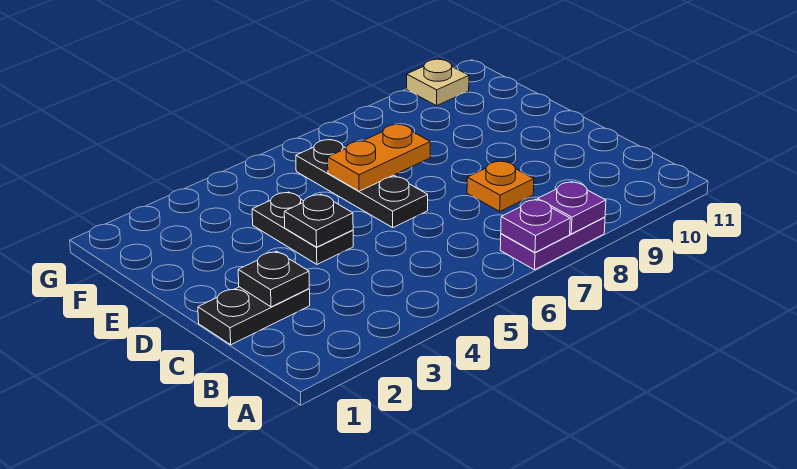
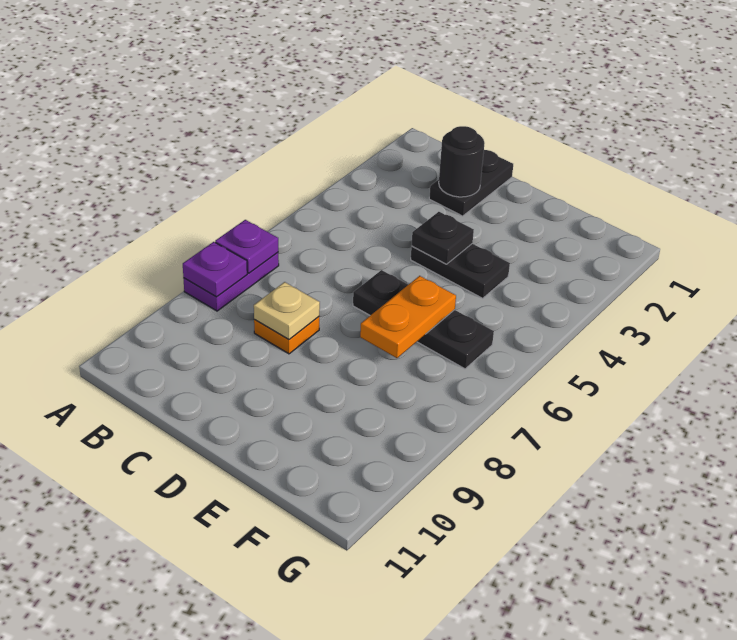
black plate C2 level 2 -> black round brick C2 level 2
tan plate G10 level 1 -> tan plate C8 level 2

